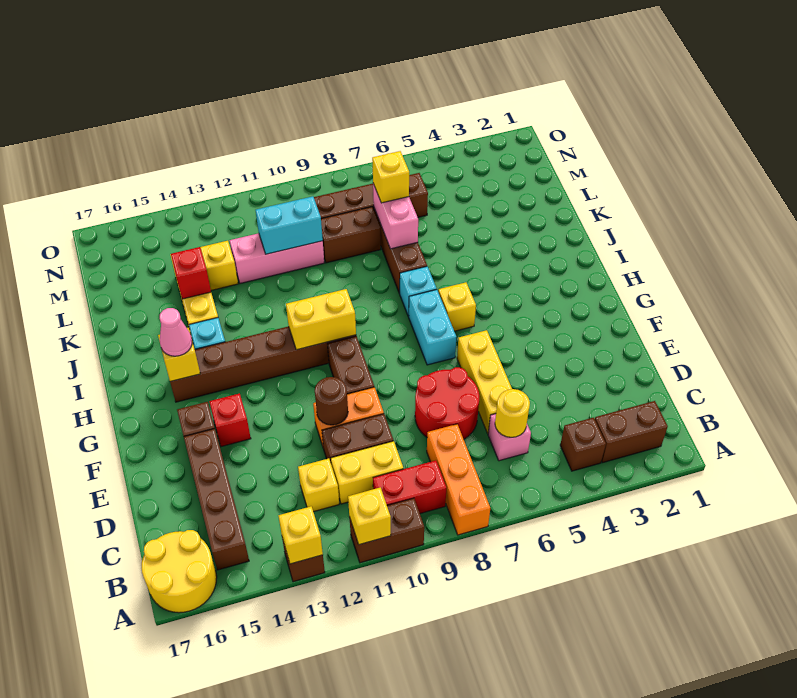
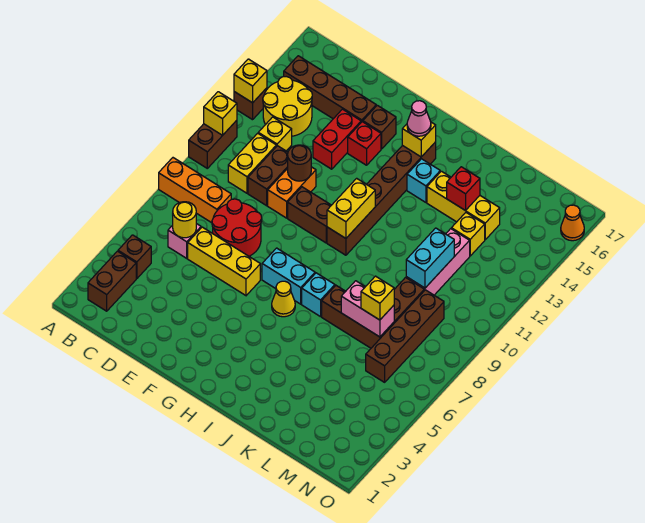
yellow round brick A16:B17 level 1 -> yellow round brick B13:C14 level 1
red brick B9:B10 level 1 -> red brick E13:E14 level 1
yellow brick H6 level 1 -> yellow cone H6 level 1
none -> orange cone O16 level 1

